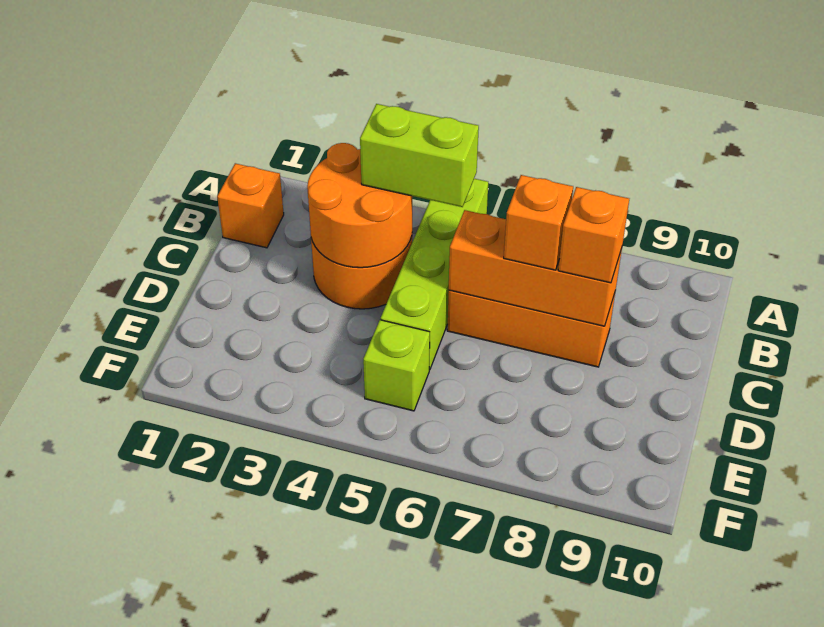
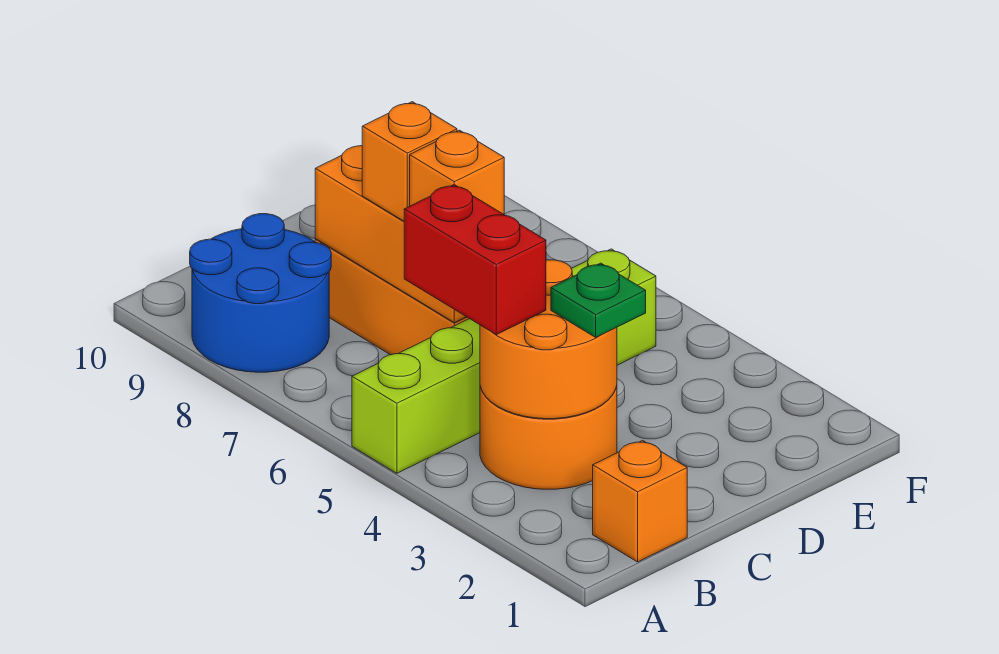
none -> blue round brick A8:B9 level 1
lime brick B4:B5 level 3 -> red brick B4:B5 level 3
none -> green plate C3 level 3
orange brick C8 level 3 -> orange brick C6 level 3

